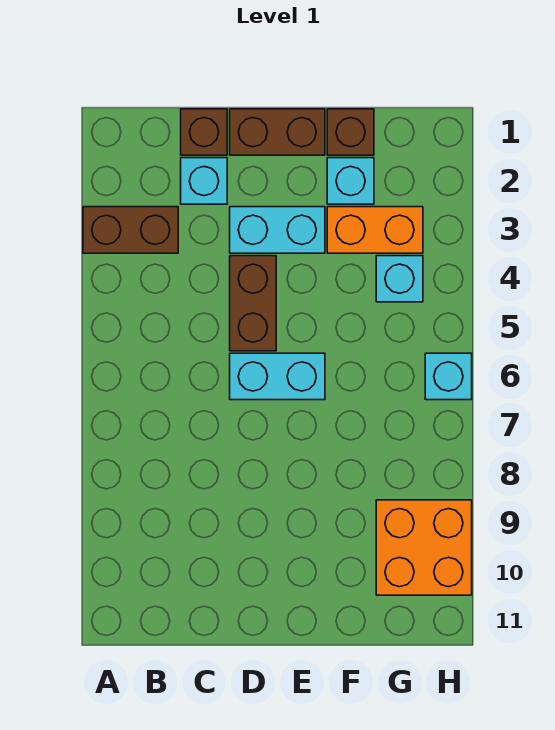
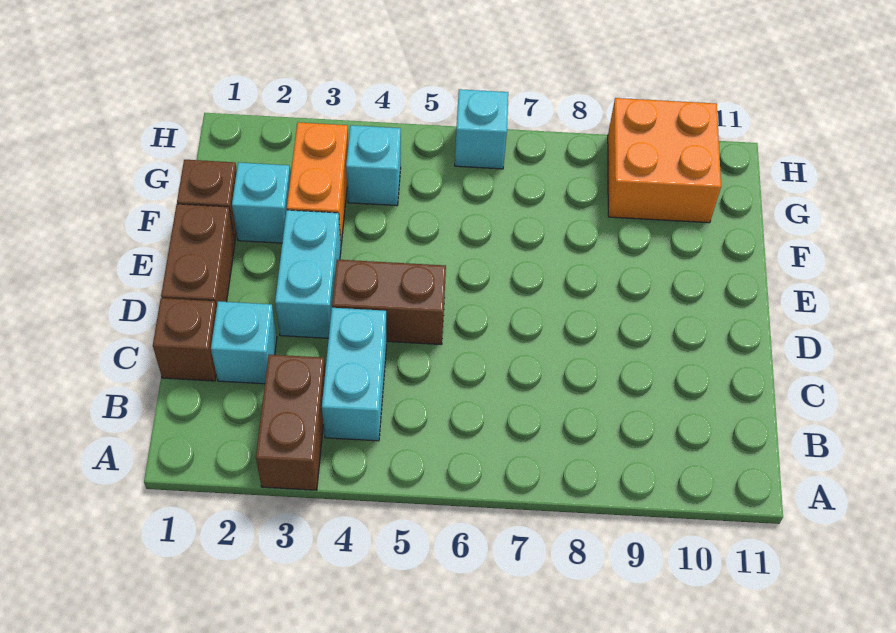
cyan brick D6:E6 level 1 -> cyan brick B4:C4 level 1

